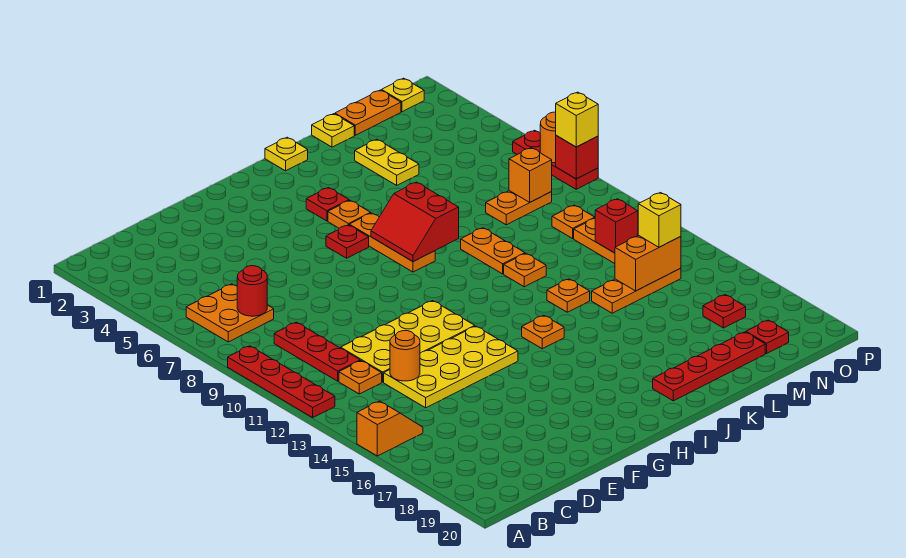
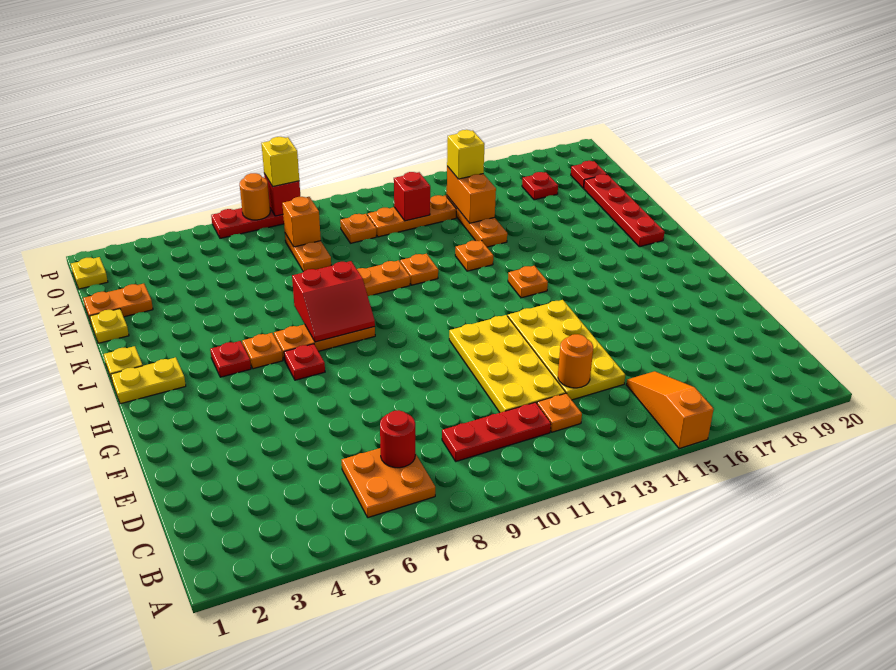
red plate A9:A12 level 1 -> none
orange slope A15:B15 level 1 top A -> orange slope A15:C15 level 1 top A
yellow plate L3:L4 level 1 -> yellow plate I1:I2 level 1
orange plate M1:N1 level 1 -> orange plate M1:M2 level 1

